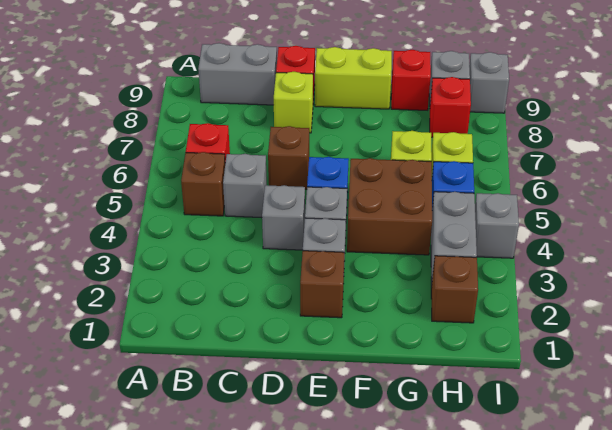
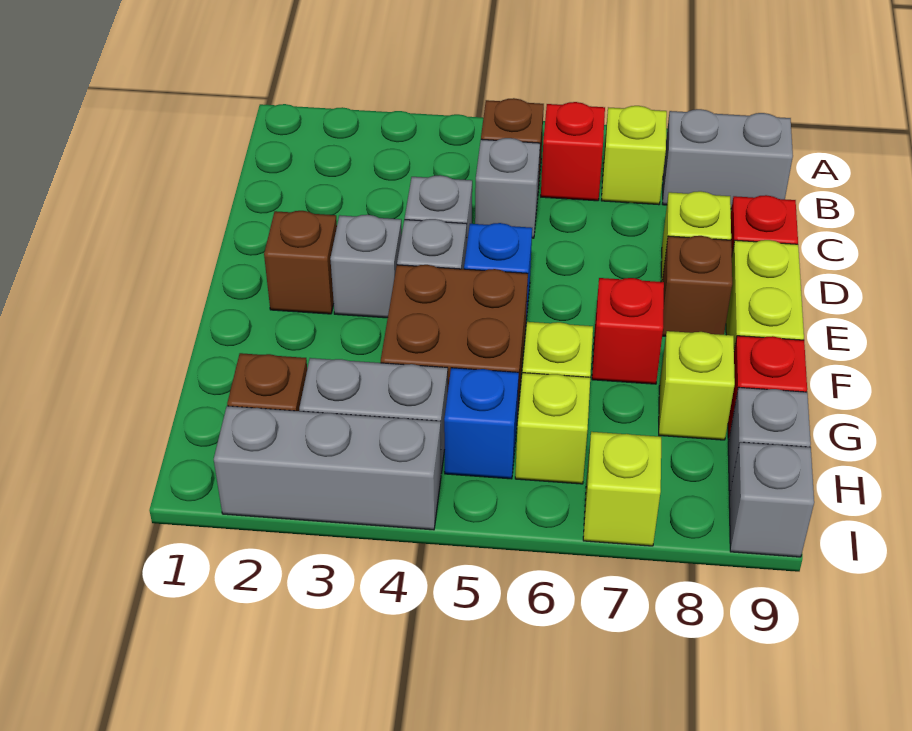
none -> lime brick B7 level 1
grey brick B9:C9 level 1 -> grey brick B8:B9 level 1
brown brick D6 level 1 -> brown brick E8 level 1
none -> lime brick G8 level 1
red brick H8 level 1 -> red brick F7 level 1
grey brick I4 level 1 -> grey brick I2:I4 level 1
none -> lime brick I7 level 1

